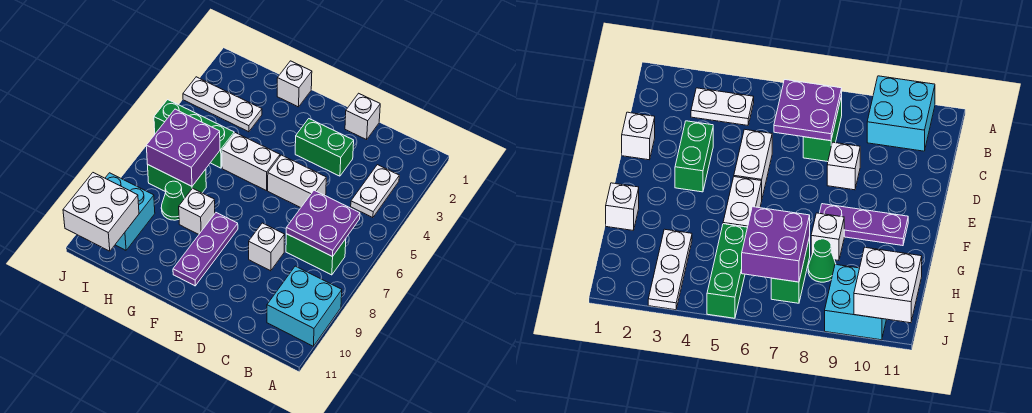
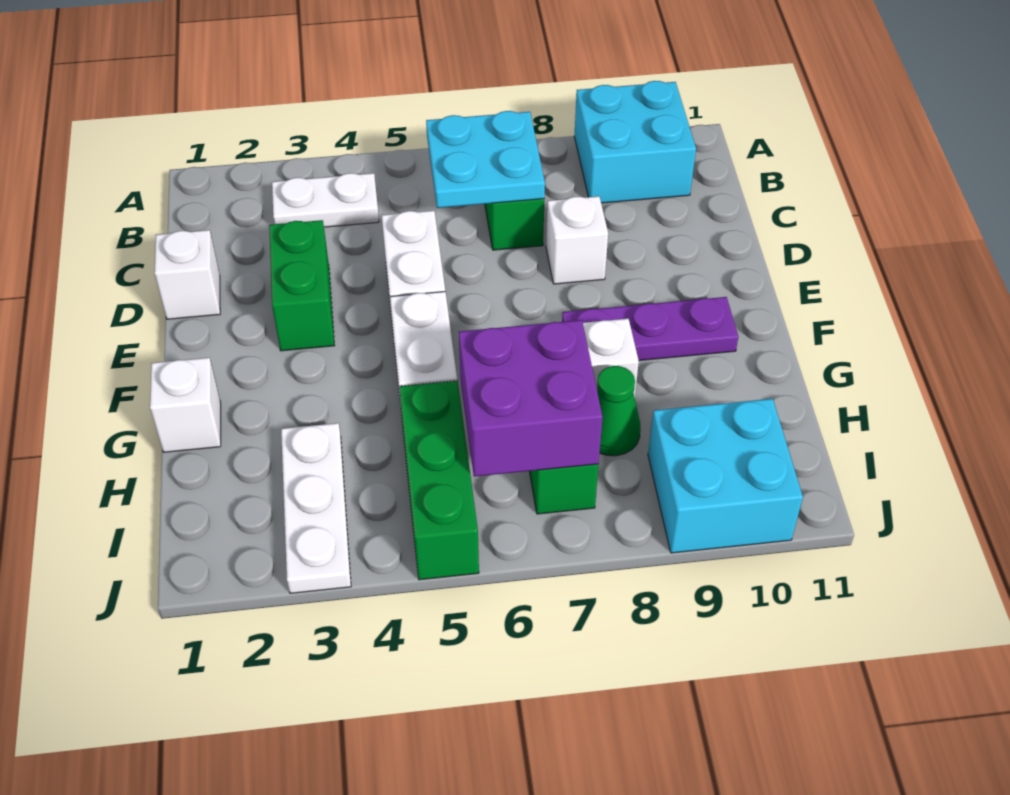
purple plate B6:C7 level 2 -> cyan plate B6:C7 level 2
white brick I10:J11 level 2 -> none

